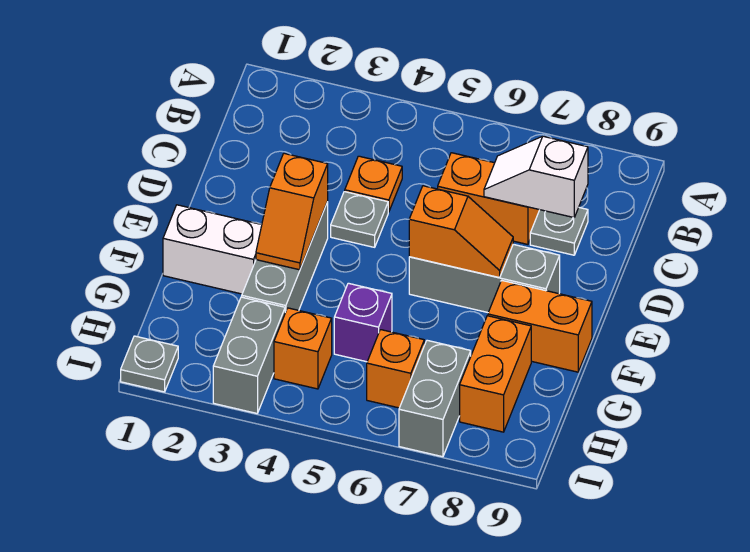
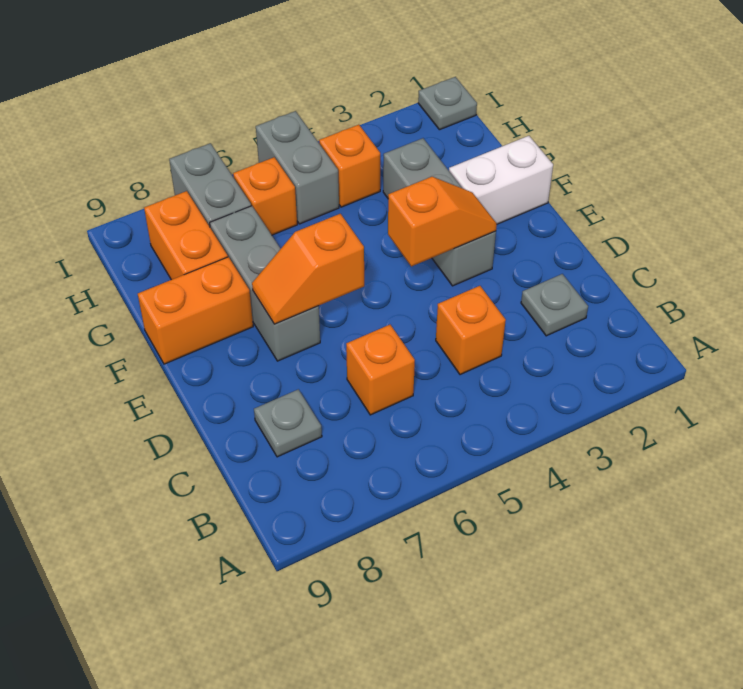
orange plate C4 level 1 -> orange brick C4 level 1
orange brick C6:C7 level 1 -> orange brick C6 level 1
white slope C7:C8 level 2 top 8 -> none
grey plate D4 level 1 -> grey plate C2 level 1
orange slope E3:F3 level 2 top E -> orange slope E3:E4 level 2 top 4
grey brick E6:E8 level 1 -> grey brick E7:G7 level 1
purple brick G5 level 1 -> none
grey brick H3:I3 level 1 -> grey brick H5:I5 level 1

